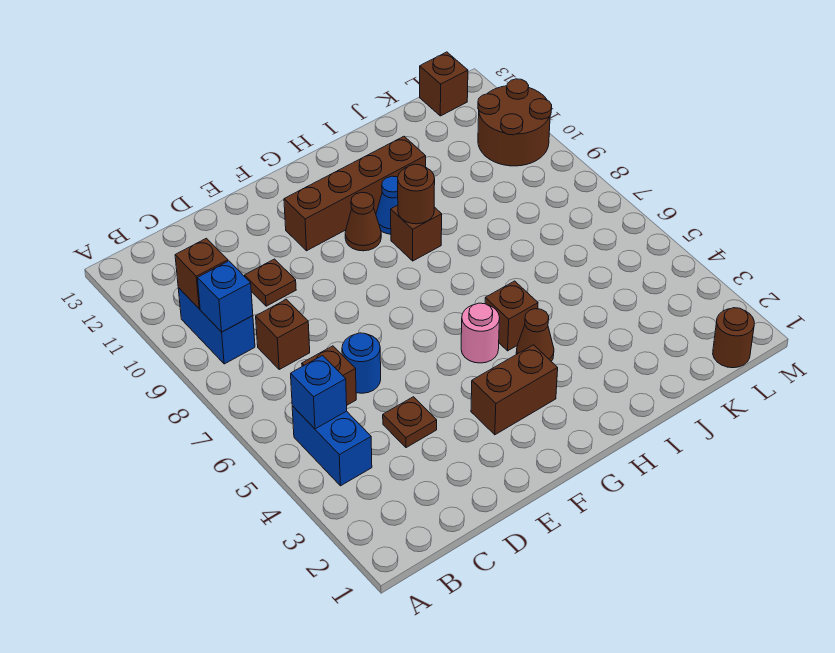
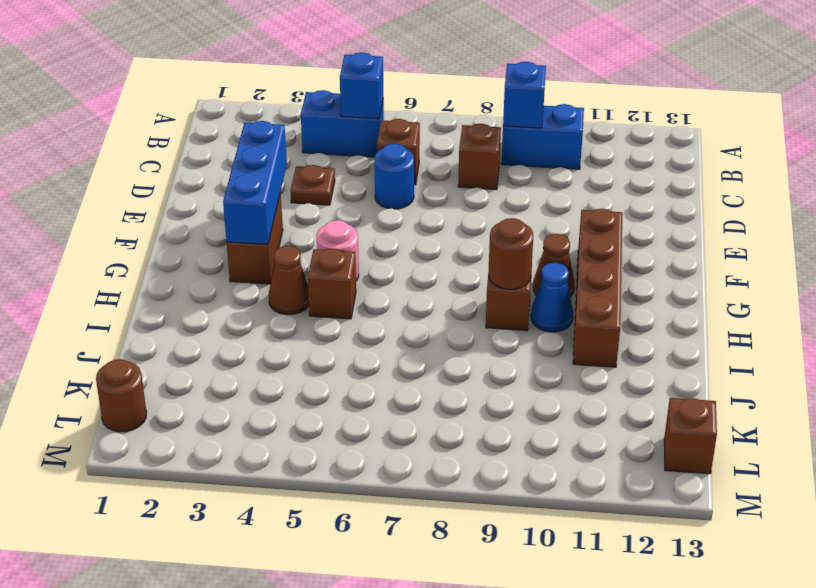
brown brick B10 level 2 -> none
brown plate D10 level 1 -> none
none -> blue brick E3:G3 level 2
brown round brick L10:M11 level 1 -> none

